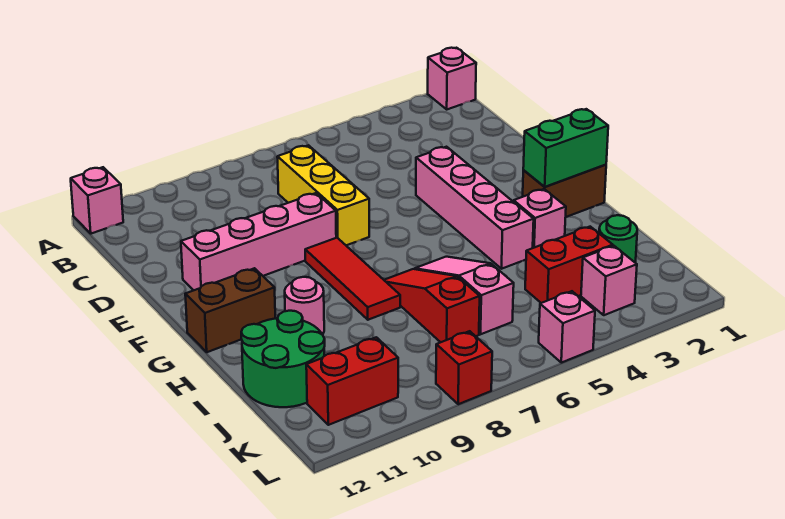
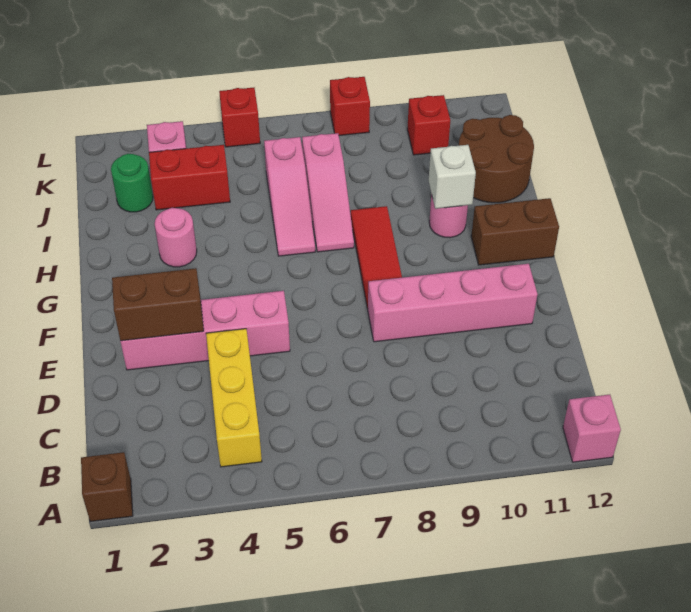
pink brick A1 level 1 -> brown brick A1 level 1
yellow brick C7:E7 level 1 -> yellow brick B4:D4 level 1
pink brick E4:H4 level 1 -> pink brick E2:E5 level 1
brown brick G1:G2 level 1 -> brown brick E2:E3 level 2
green brick G1:G2 level 2 -> none
pink brick H3 level 1 -> pink round brick H3 level 1
red slope H7:J7 level 1 top J -> pink slope H7:J7 level 1 top J
none -> white brick H10 level 2
green round brick I11:J12 level 1 -> brown round brick I11:J12 level 1
red brick K10:K11 level 1 -> red brick K10 level 1
pink brick L5 level 1 -> red brick L5 level 1

